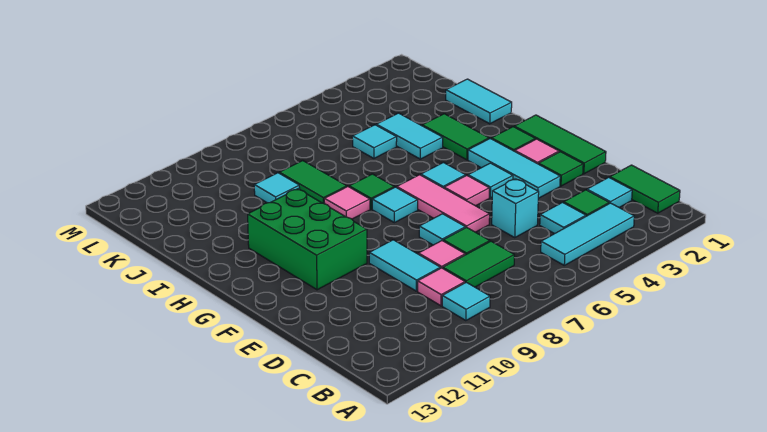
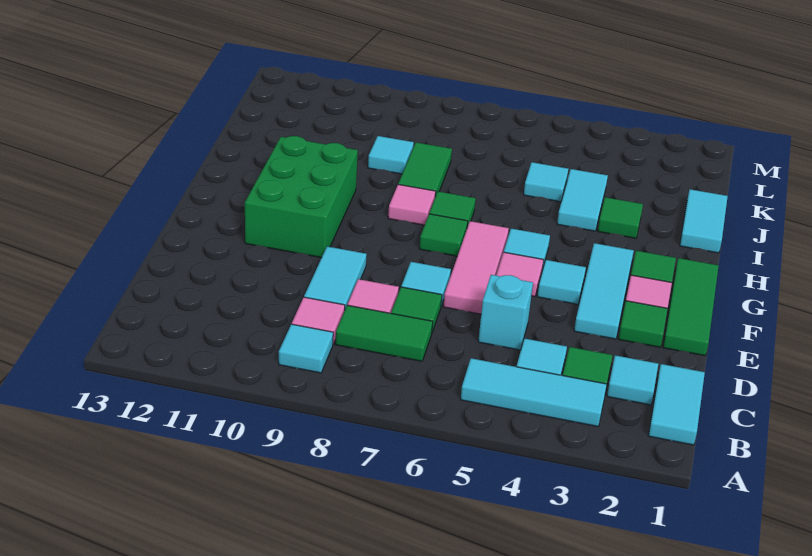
green tile B1:C1 level 1 -> cyan tile B1:C1 level 1
cyan tile G7 level 1 -> green tile G7 level 1
green tile H3:I3 level 1 -> green tile I3 level 1

